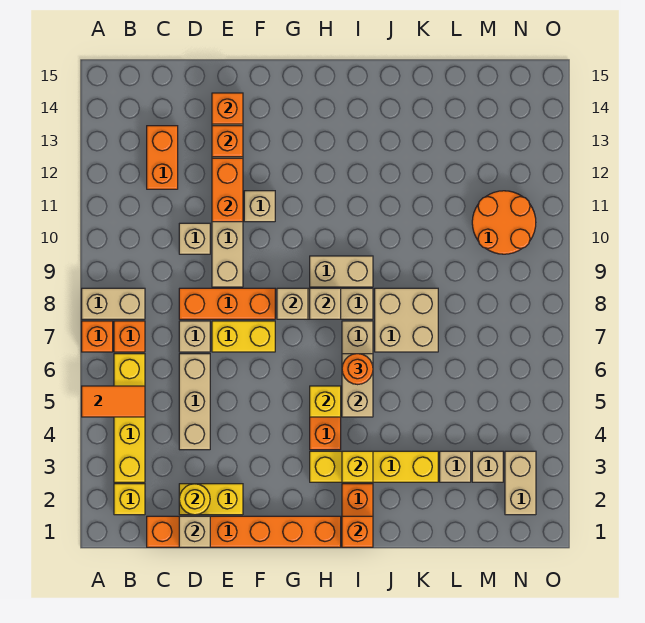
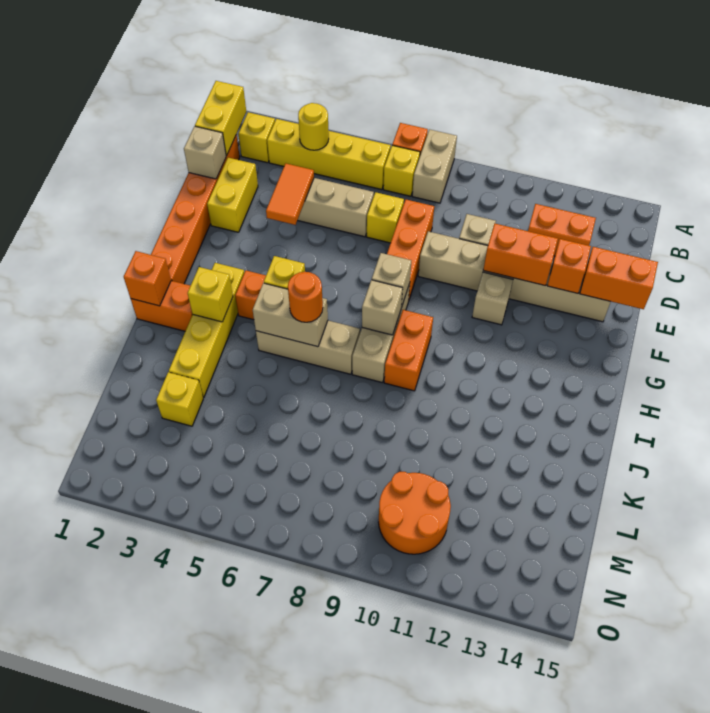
orange tile A5:B5 level 2 -> orange tile D4:E4 level 2
orange brick B7 level 1 -> yellow brick B7 level 1
yellow round brick D2 level 2 -> yellow round brick B4 level 2
tan brick D7 level 1 -> yellow brick D7 level 1
yellow brick E7:F7 level 1 -> yellow brick B1:C1 level 2
orange brick E14 level 2 -> orange brick E14:E15 level 2
tan brick H9:I9 level 1 -> orange brick H9:I9 level 1
tan brick J7:K8 level 1 -> none
tan brick L3 level 1 -> yellow brick L3 level 1
tan brick M3 level 1 -> none
tan brick N2:N3 level 1 -> none

